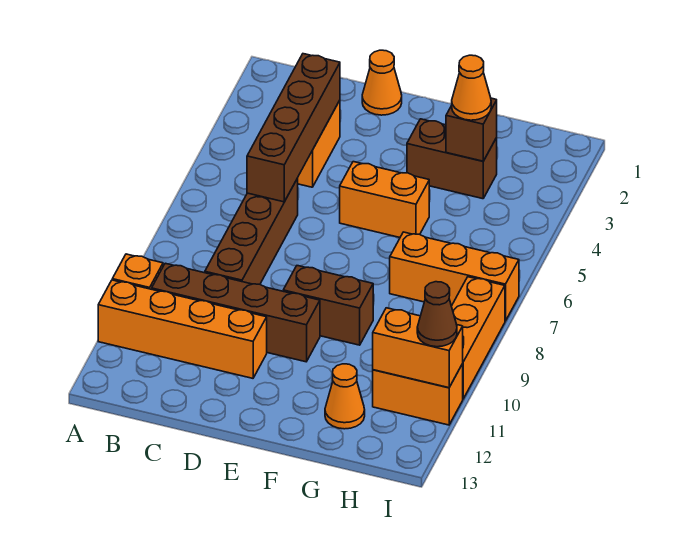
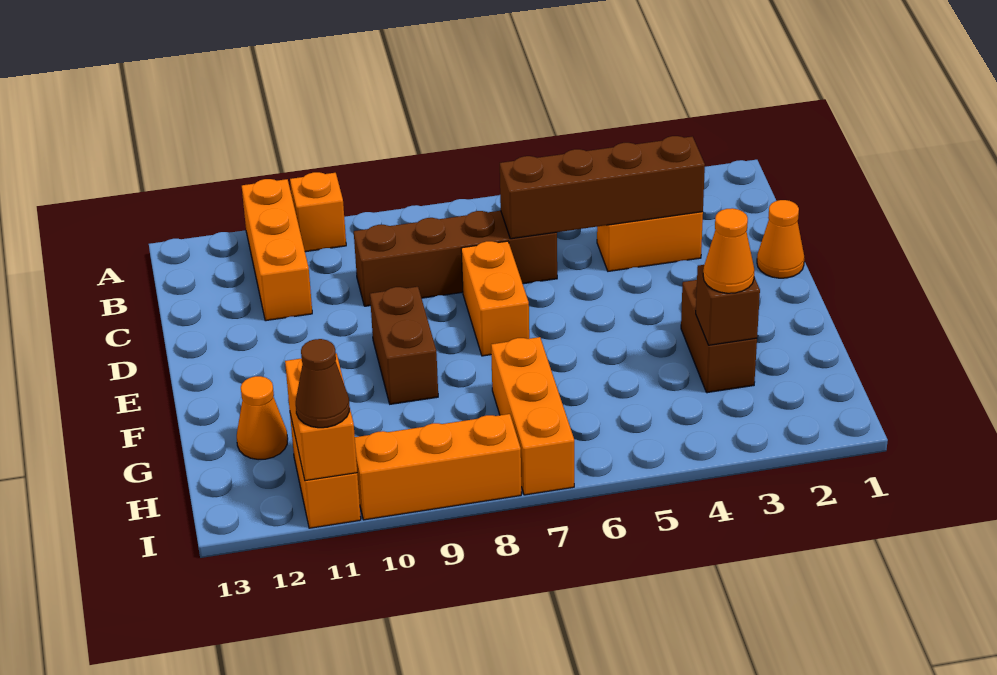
orange brick A11:D11 level 1 -> orange brick A11:C11 level 1
brown brick B10:E10 level 1 -> none
orange brick E5:F5 level 1 -> orange brick D7:E7 level 1

